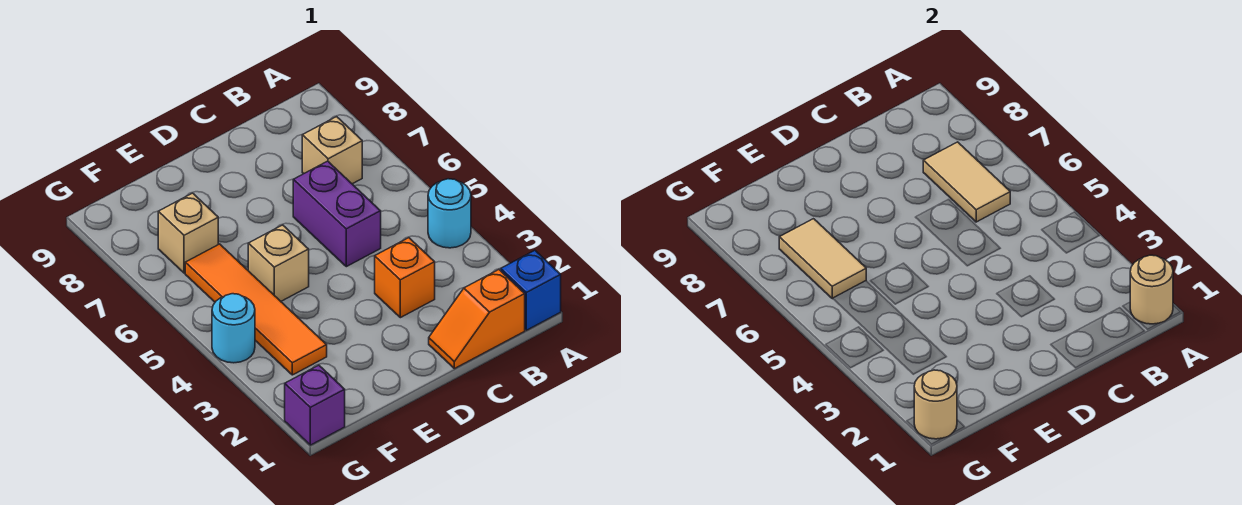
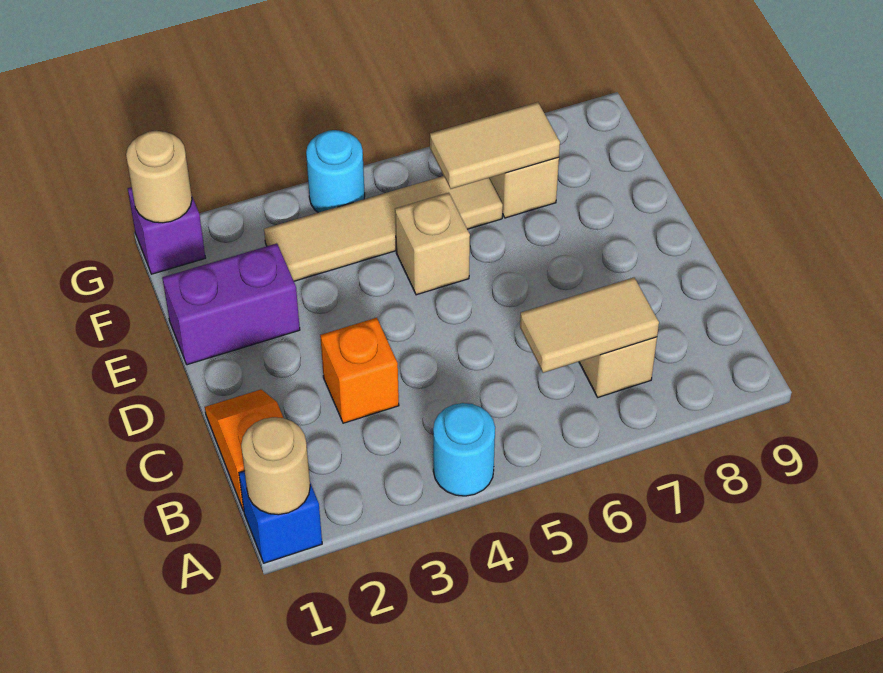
purple brick C5:C6 level 1 -> purple brick E1:E2 level 1
orange tile F3:F6 level 1 -> tan tile F3:F6 level 1

